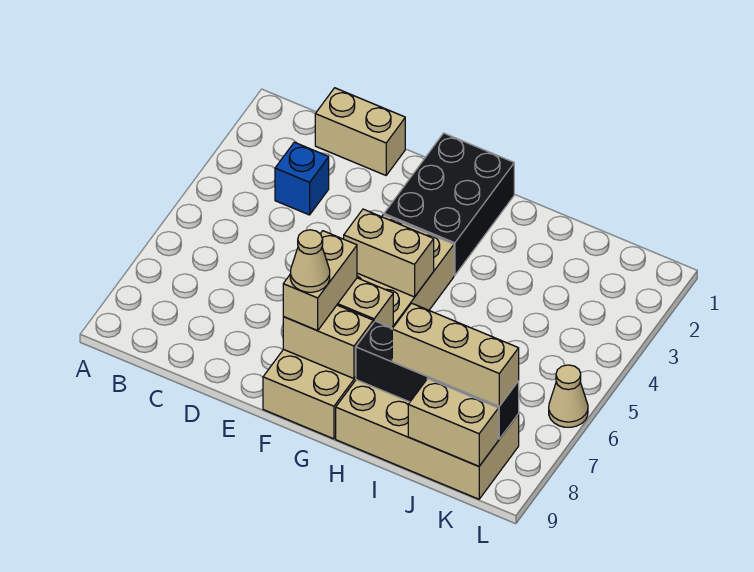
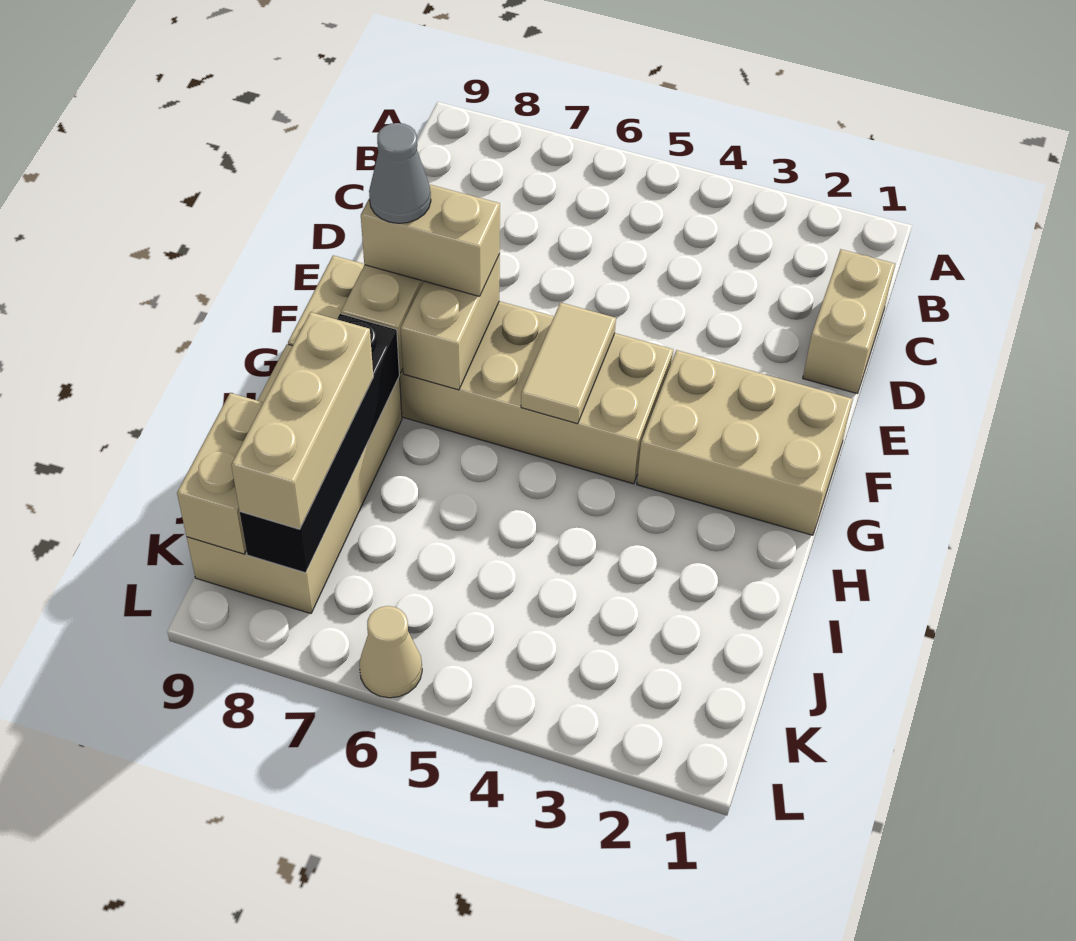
blue brick C3 level 1 -> none
black brick F1:G3 level 1 -> tan brick F1:G3 level 1
tan brick F5:G5 level 2 -> tan tile F5:G5 level 2
tan cone F8 level 4 -> grey cone F8 level 4

